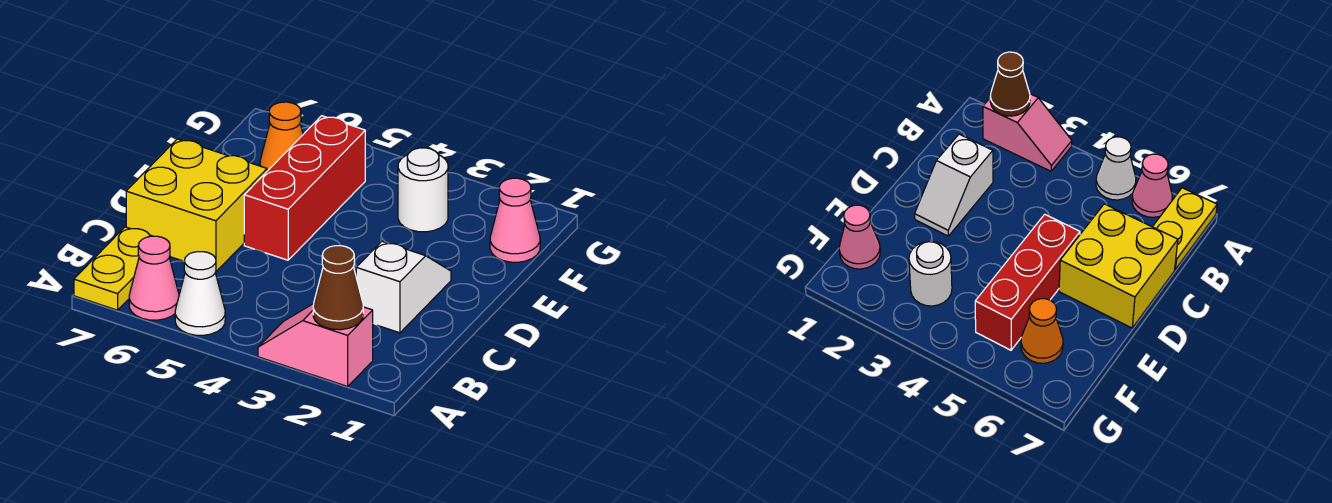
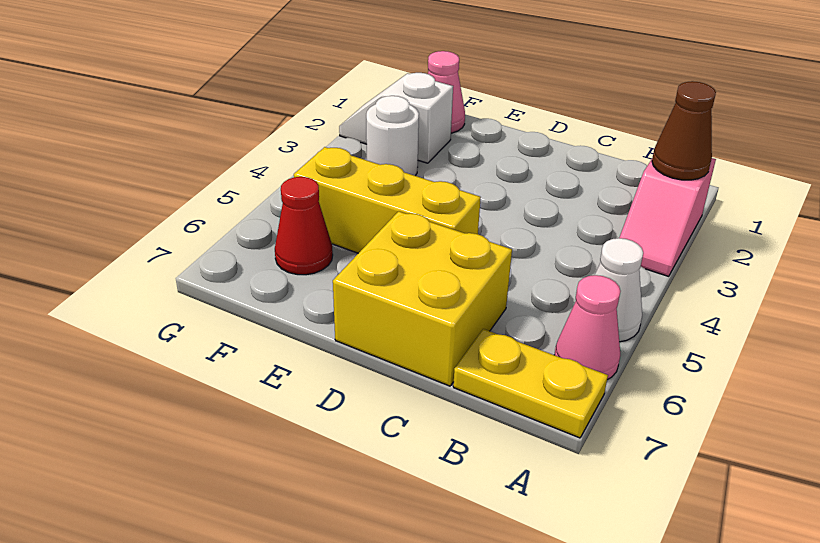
white slope C2:D2 level 1 top C -> white slope F2:G2 level 1 top F
red brick D5:F5 level 1 -> yellow brick D5:F5 level 1
orange cone F6 level 1 -> red cone F6 level 1

